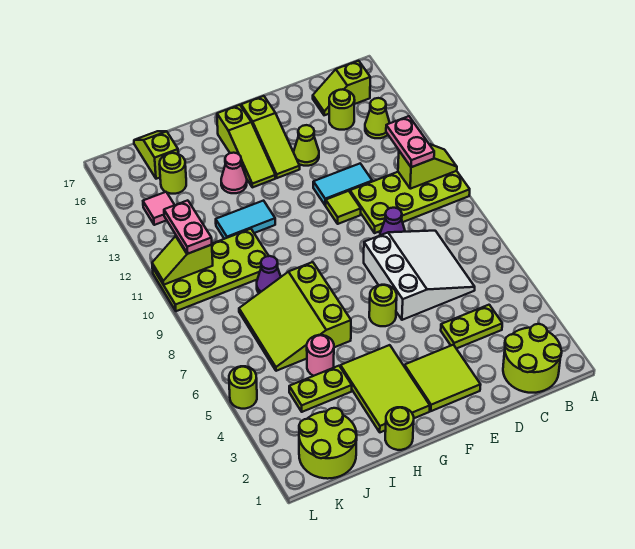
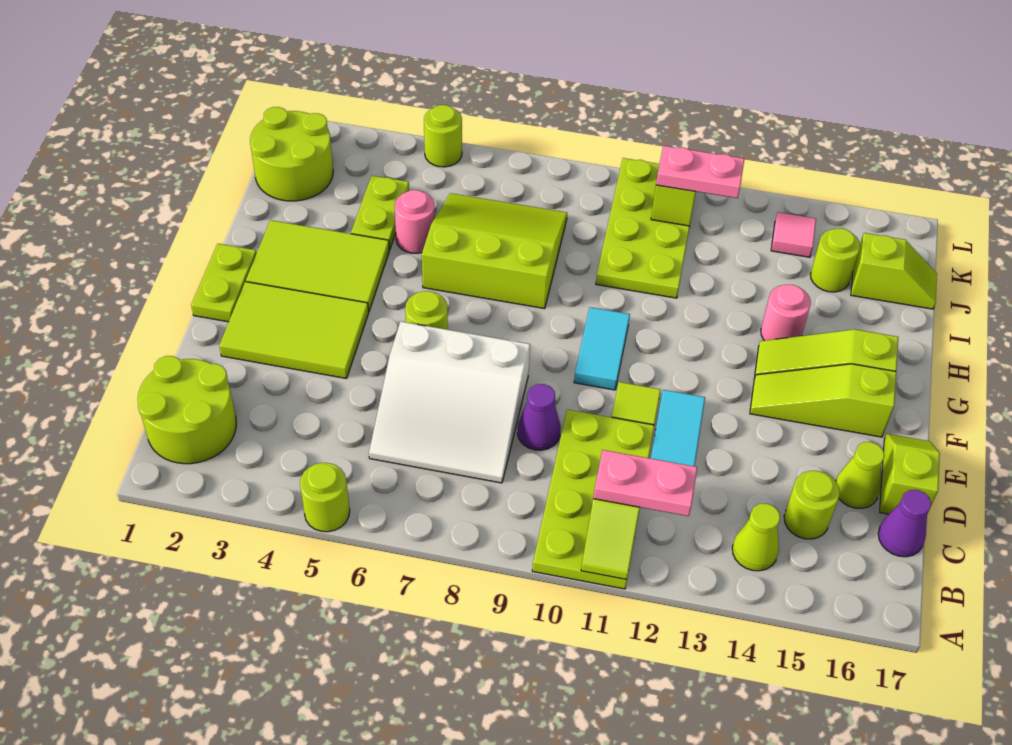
lime slope B16:C16 level 1 top B -> lime slope D17:E17 level 1 top D
lime plate C4:D4 level 1 -> lime plate F1:G1 level 1
lime tile E2:F3 level 1 -> lime tile E2:F4 level 1
lime cone E14 level 1 -> lime cone D16 level 1
lime round brick H1 level 1 -> lime round brick A5 level 1
cyan tile H12:I12 level 1 -> cyan tile F10:G10 level 1
pink cone H14 level 1 -> pink round brick H14 level 1
purple cone I9 level 1 -> purple cone C17 level 1

